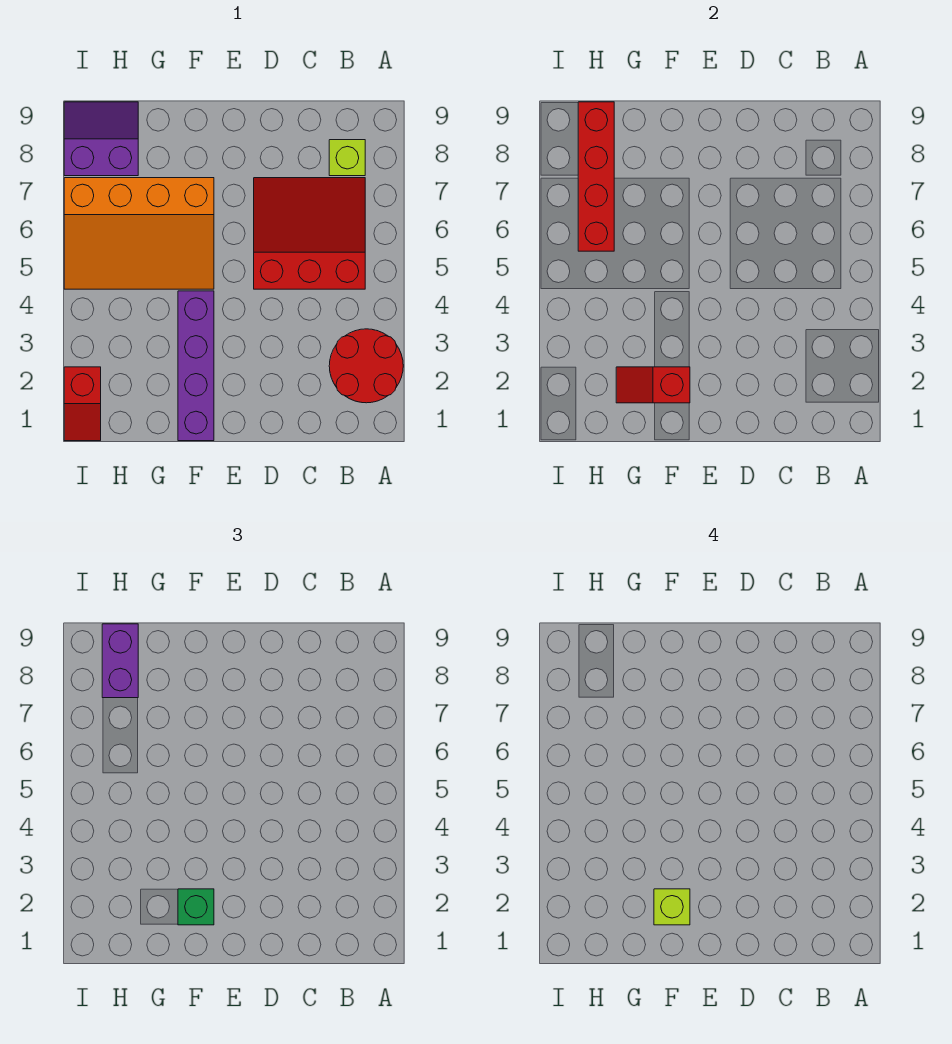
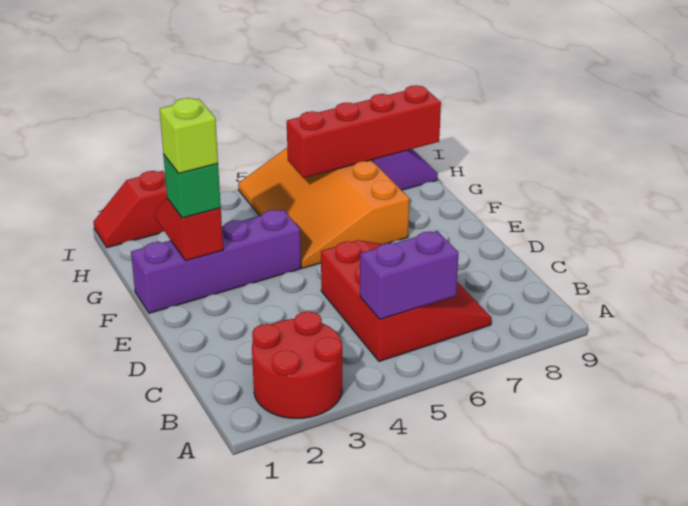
lime brick B8 level 1 -> none
purple brick H8:H9 level 3 -> purple brick B5:B6 level 2

